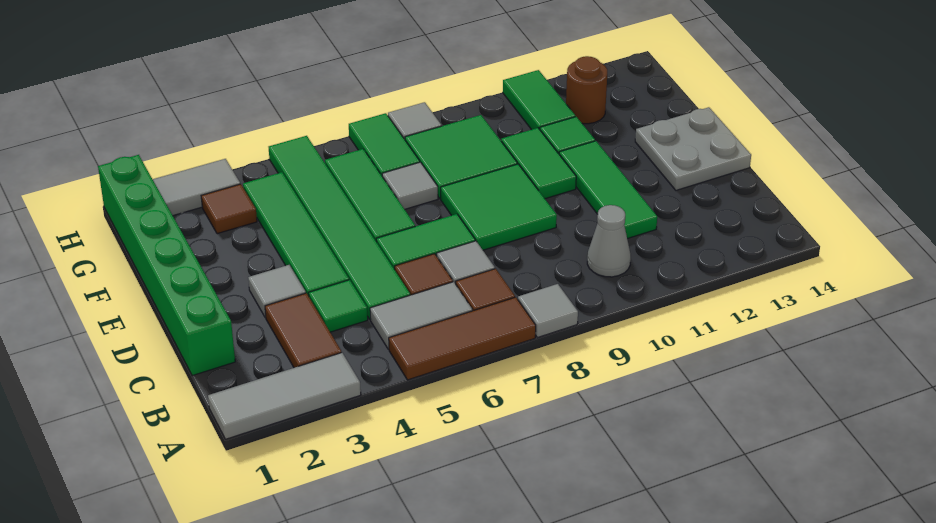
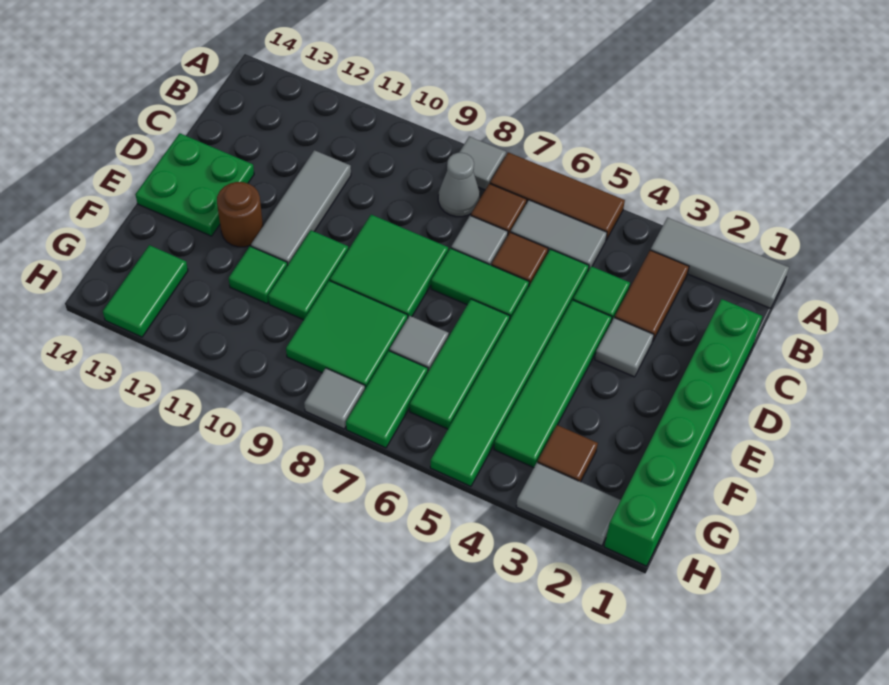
grey cone B10 level 1 -> grey cone B8 level 1
green tile C11:E11 level 1 -> grey tile C11:E11 level 1
grey plate D13:E14 level 1 -> green plate D13:E14 level 1
green tile G11:H11 level 1 -> green tile G13:H13 level 1
brown round brick G12 level 1 -> brown round brick E12 level 1

